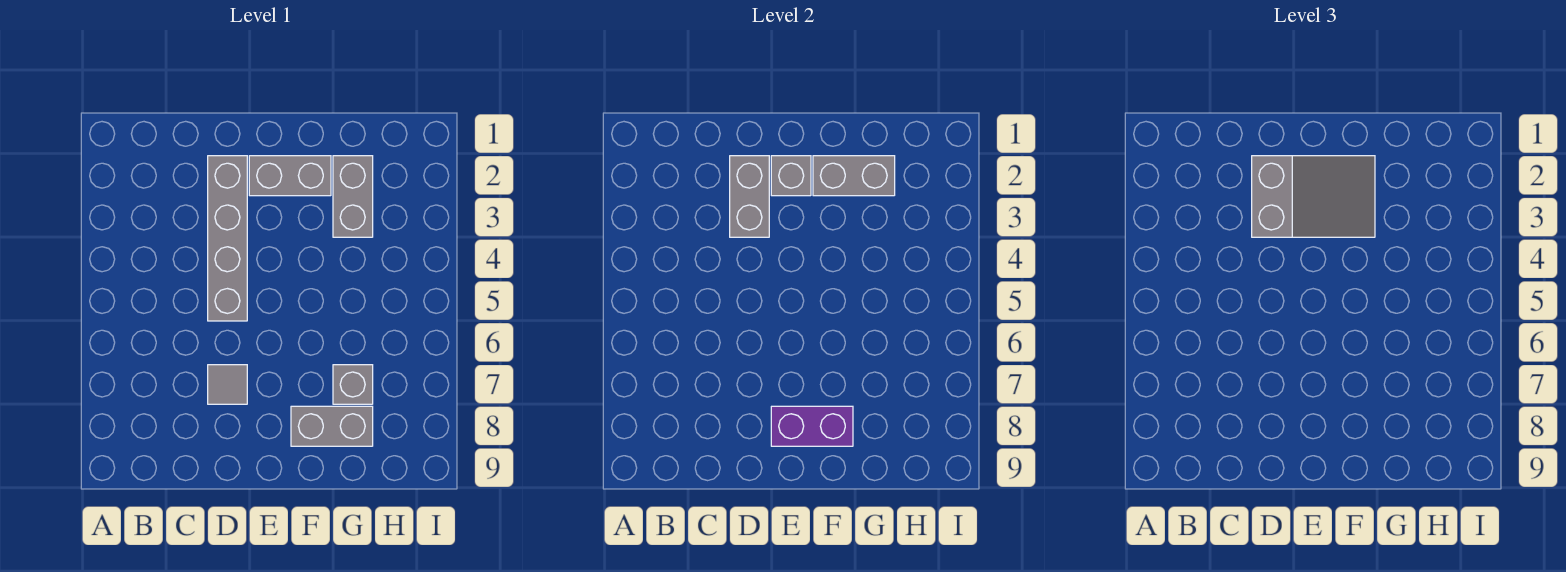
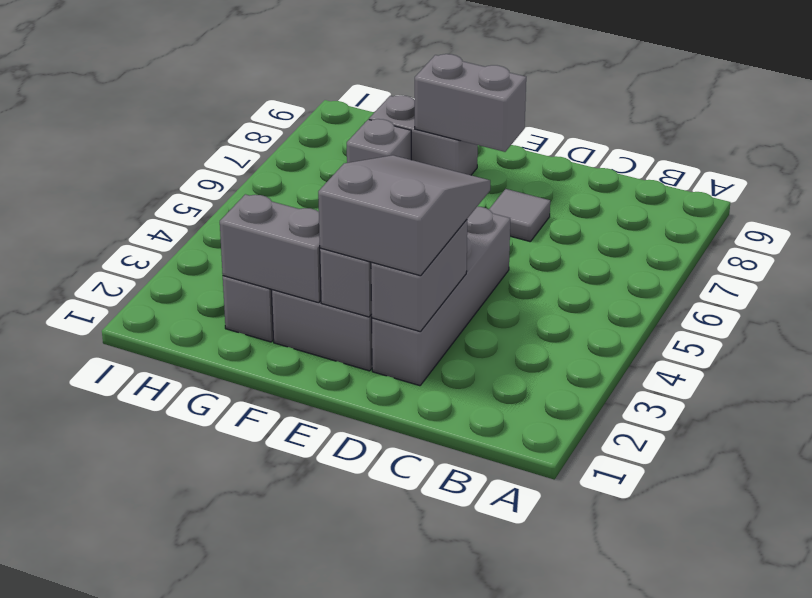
grey slope D2:F3 level 3 top D -> grey slope D2:E4 level 3 top 2
purple brick E8:F8 level 2 -> grey brick E8:F8 level 2

